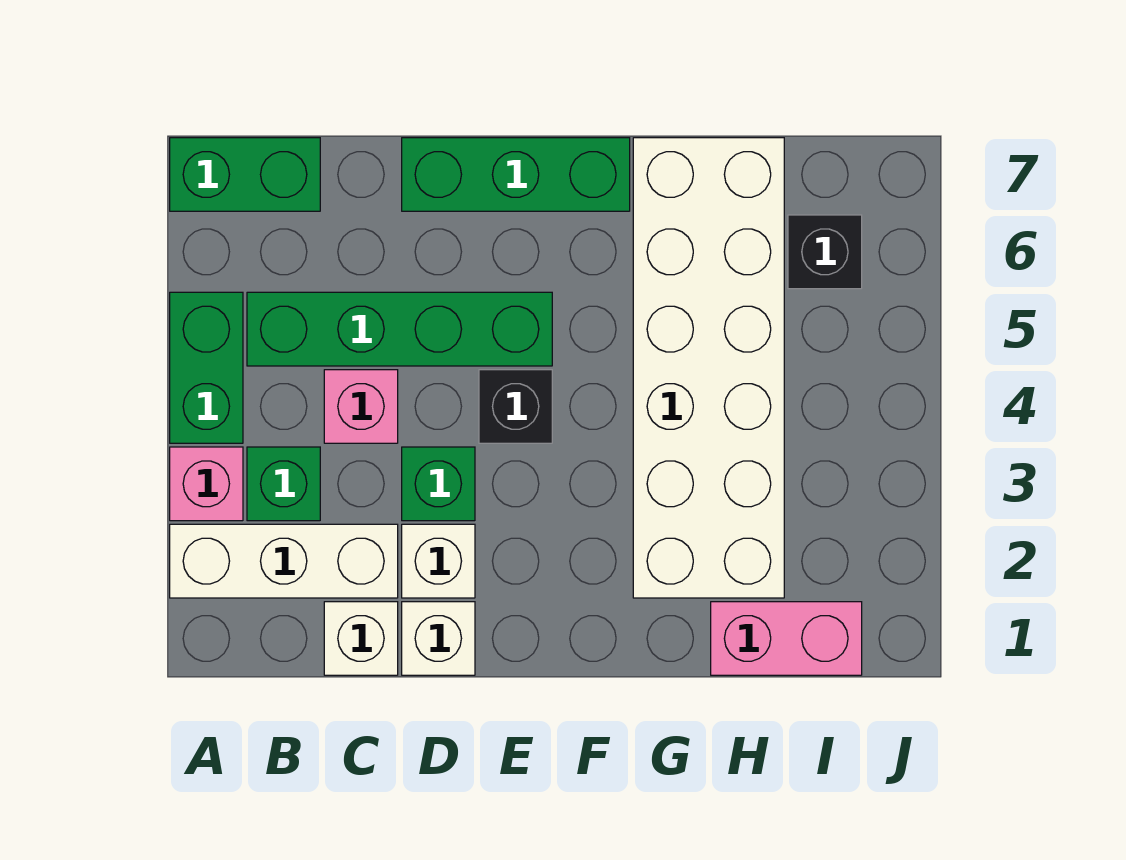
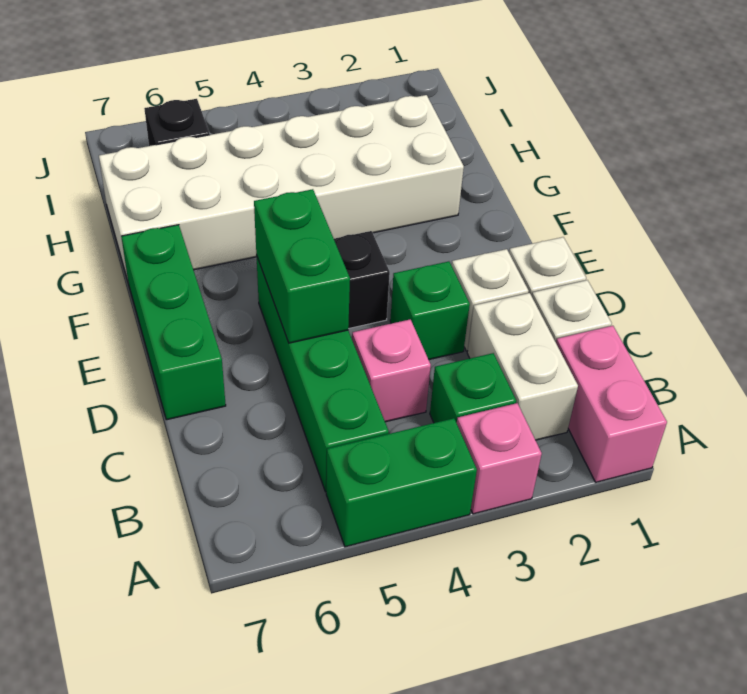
white brick A2:C2 level 1 -> white brick B2:C2 level 1
green brick A7:B7 level 1 -> green brick D5:E5 level 2
pink brick H1:I1 level 1 -> pink brick A1:B1 level 1

